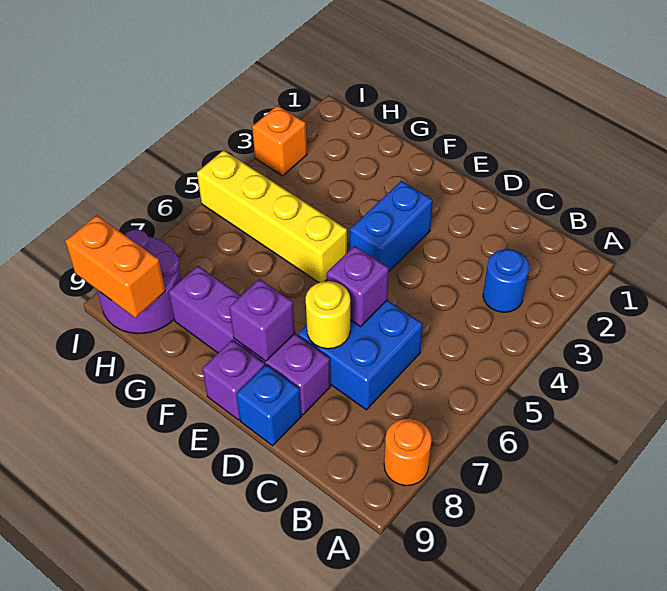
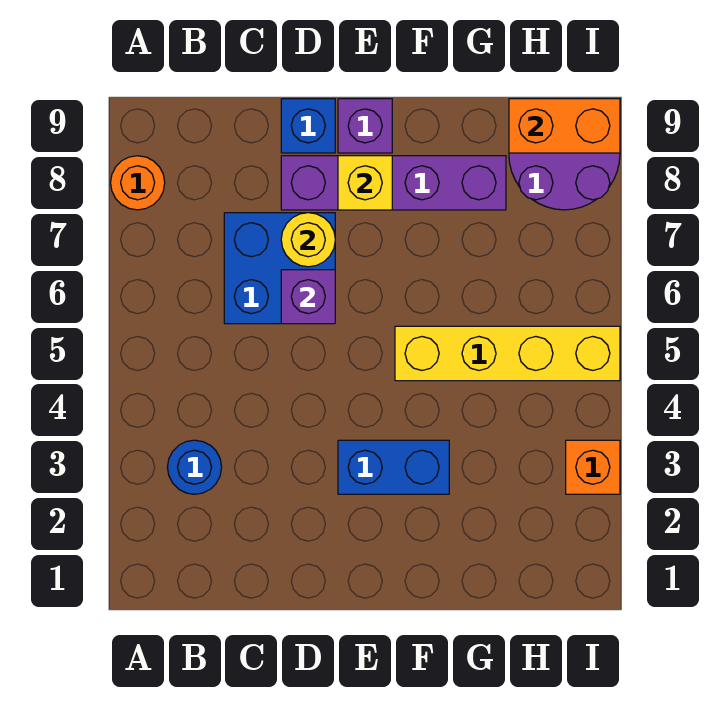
blue brick E3:E4 level 1 -> blue brick E3:F3 level 1
purple brick E8 level 2 -> yellow brick E8 level 2

